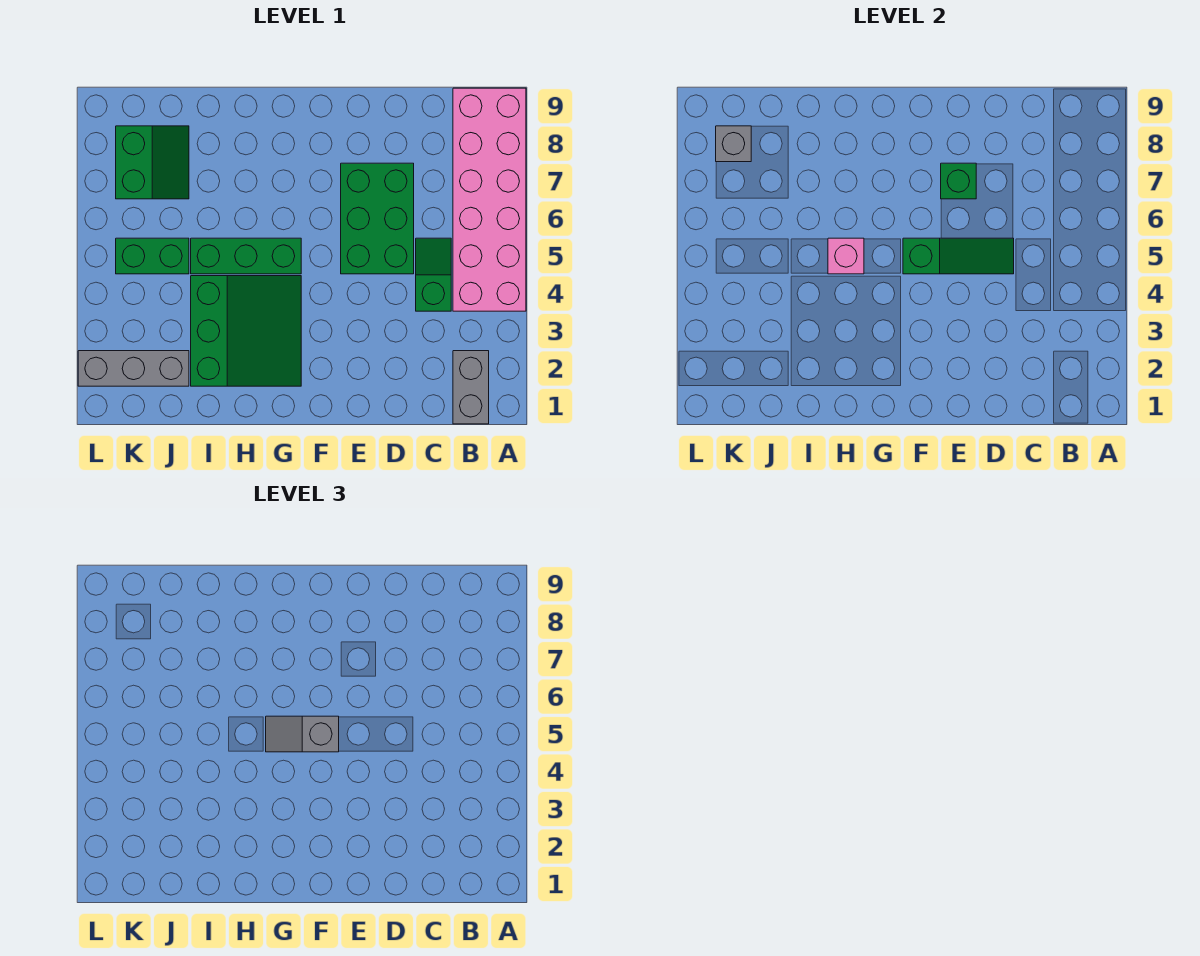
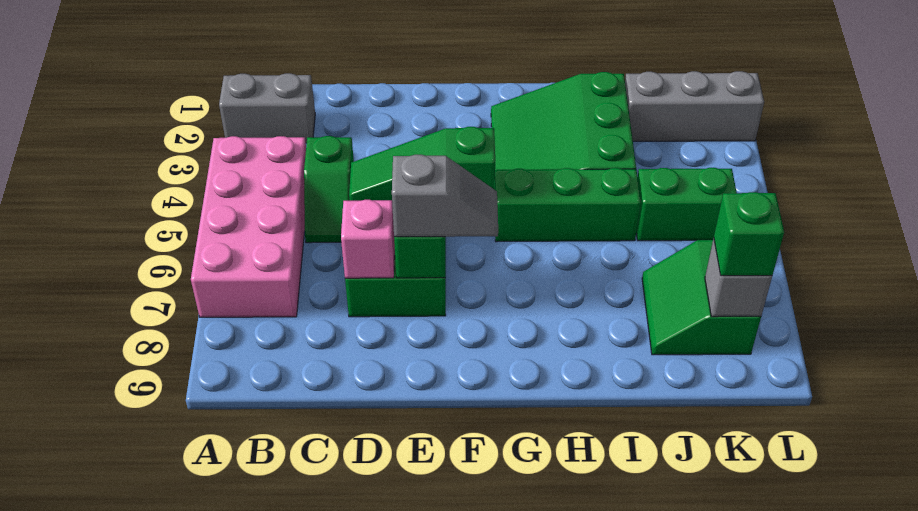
pink brick A4:B9 level 1 -> pink brick A4:B7 level 1
grey brick B1:B2 level 1 -> grey brick A2:B2 level 1
grey slope F5:G5 level 3 top F -> grey slope E7:F7 level 3 top E
pink brick H5 level 2 -> pink brick D7 level 2
none -> green brick K8 level 3

